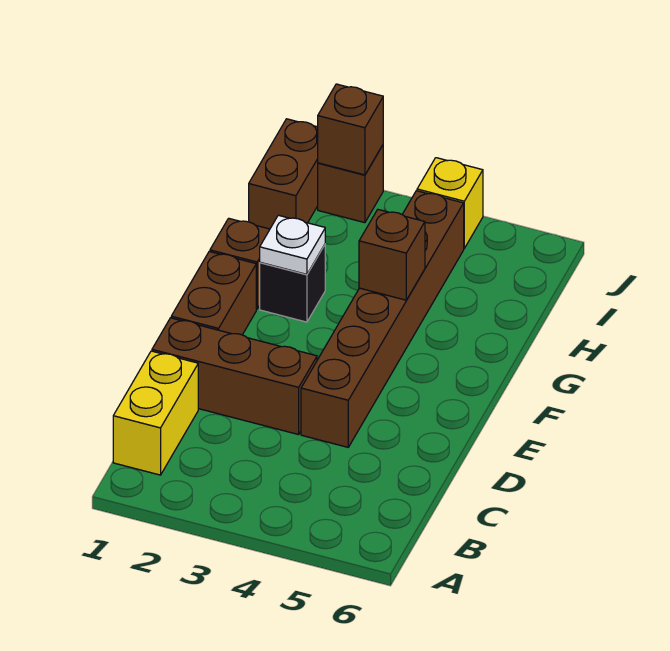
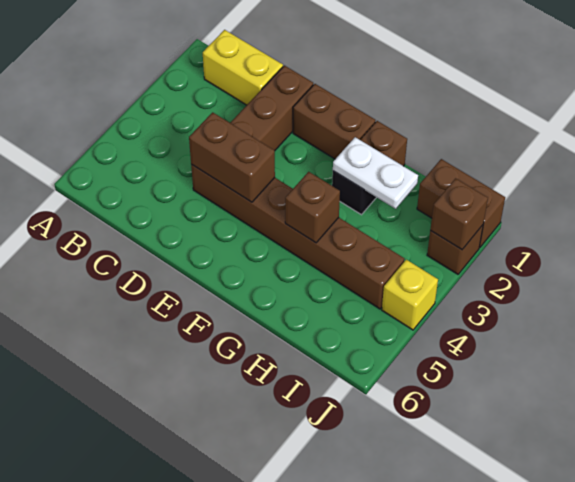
none -> brown brick D4:E4 level 2
white plate G2 level 2 -> white plate G2:H2 level 2

